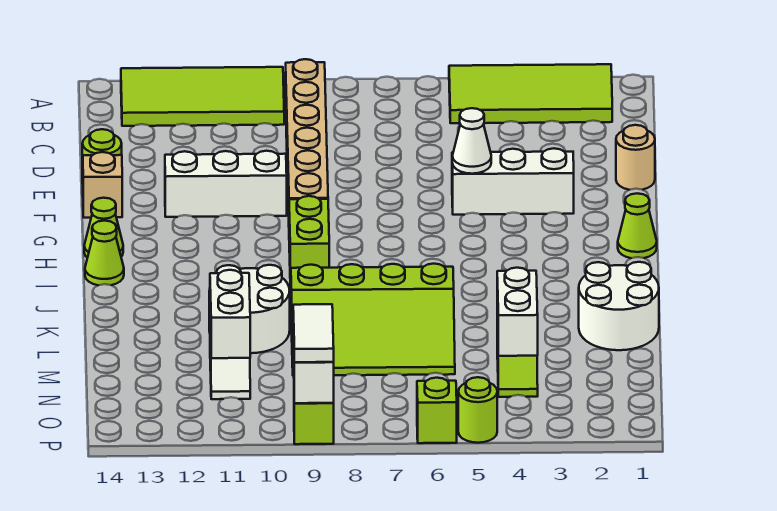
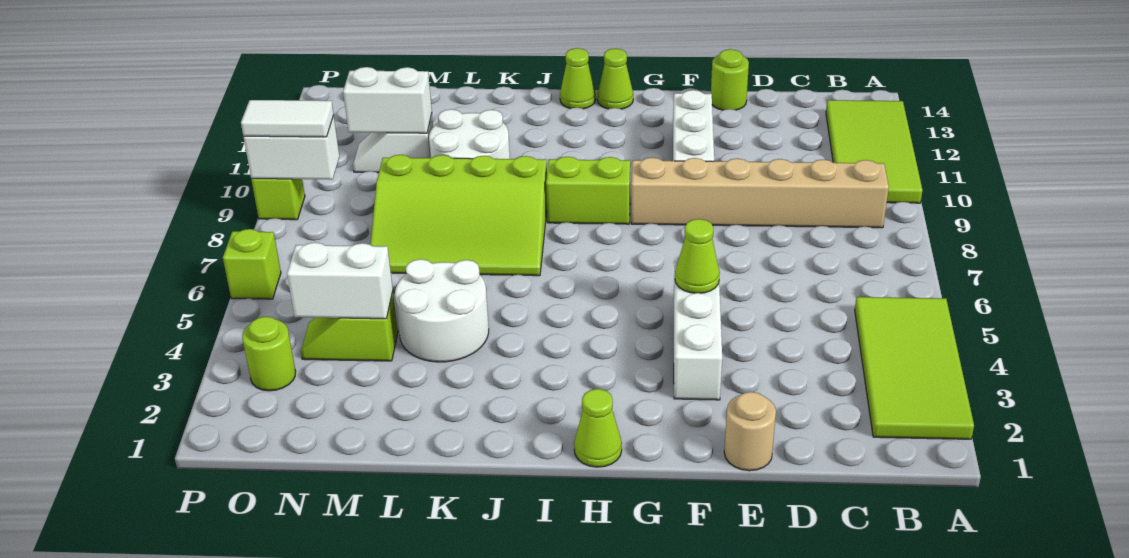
white cone F5 level 2 -> lime cone F5 level 2
tan brick F14 level 1 -> none
white round brick K1:L2 level 1 -> white round brick K4:L5 level 1
lime slope K6:M9 level 1 top K -> lime slope J7:M9 level 1 top 9
lime round brick P5 level 1 -> lime round brick O3 level 1

